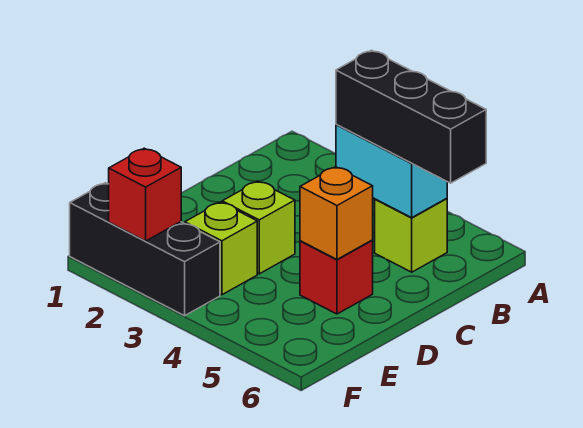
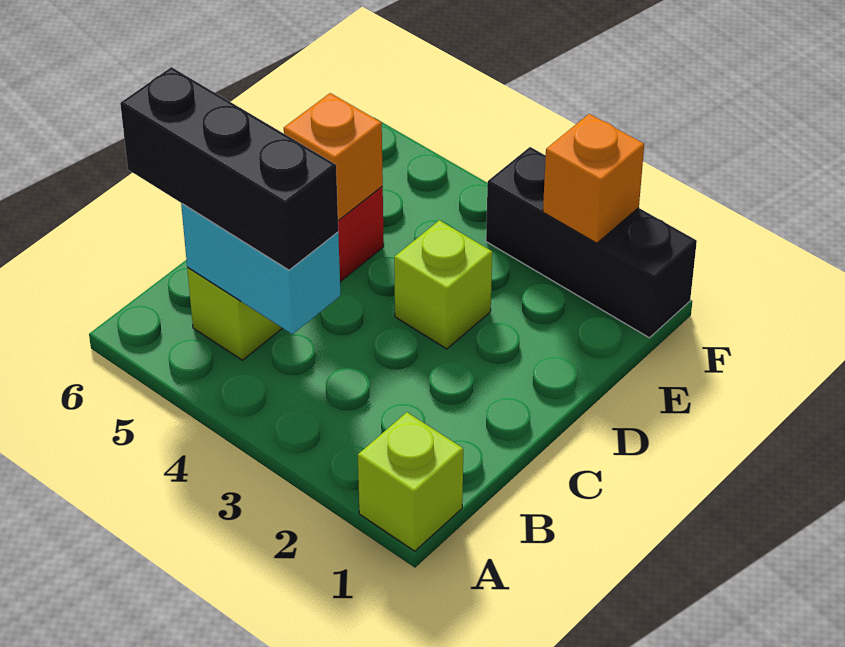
lime brick E3 level 1 -> lime brick A1 level 1
red brick F2 level 2 -> orange brick F2 level 2

